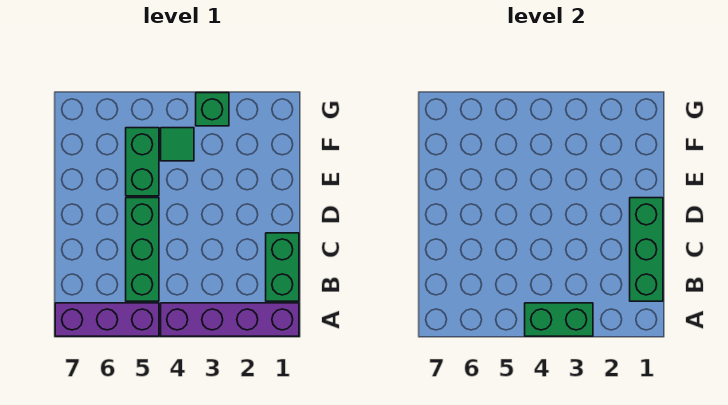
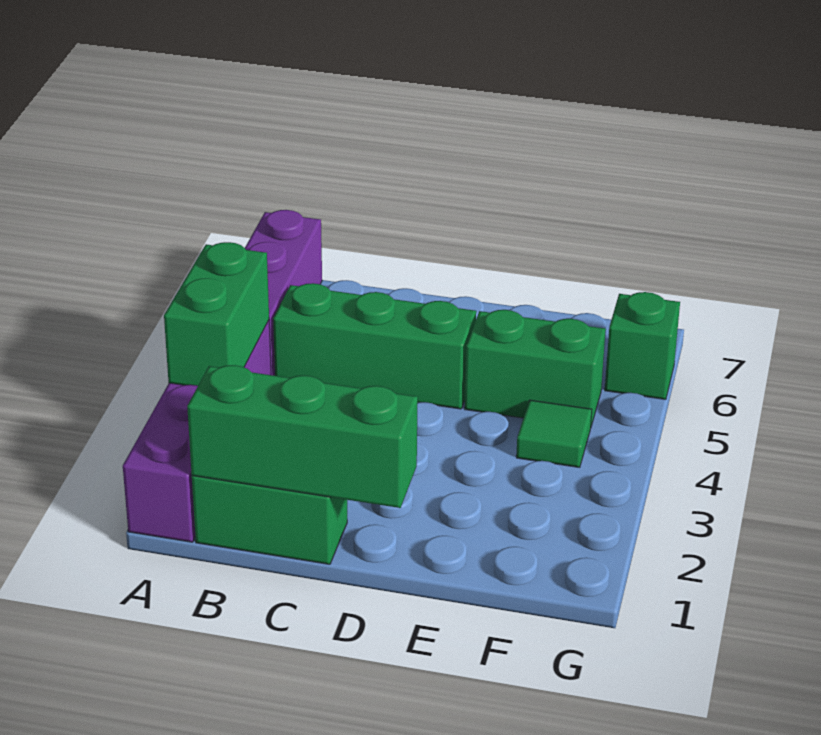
green brick G3 level 1 -> green brick G6 level 1

